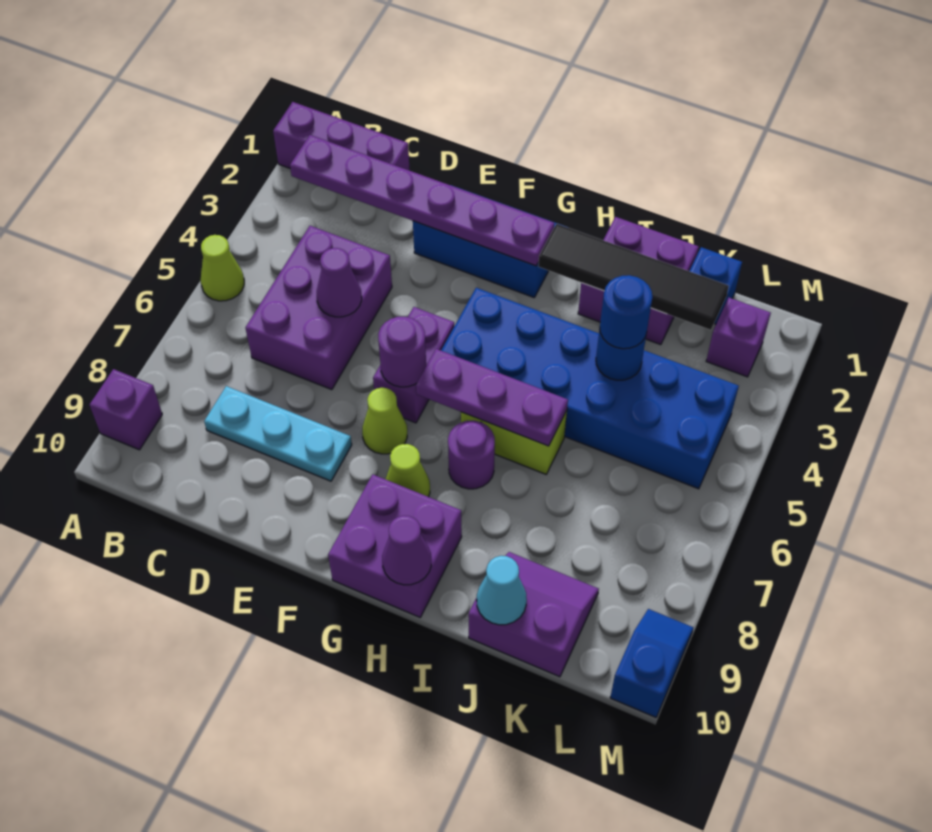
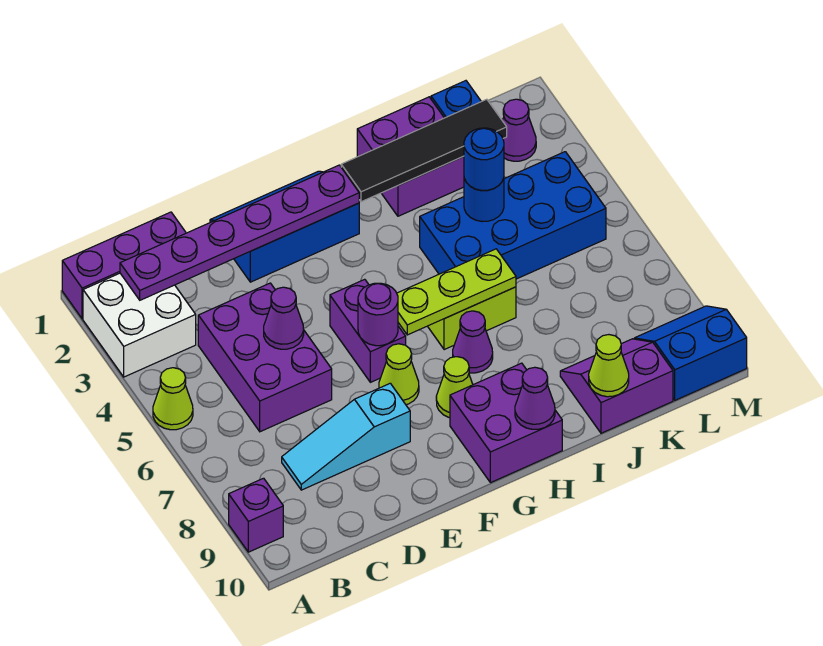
none -> white brick A2:B3 level 1
cyan plate C8:E8 level 1 -> cyan slope C8:E8 level 1 top E
blue brick G4:L5 level 1 -> blue brick I4:L5 level 1
purple plate G6:I6 level 2 -> lime plate G6:I6 level 2
purple round brick H7 level 1 -> purple cone H7 level 1
cyan cone J10 level 2 -> lime cone J10 level 2
purple brick L2 level 1 -> purple cone L2 level 1
blue slope M9:M10 level 1 top 10 -> blue slope L9:M10 level 1 top 10

